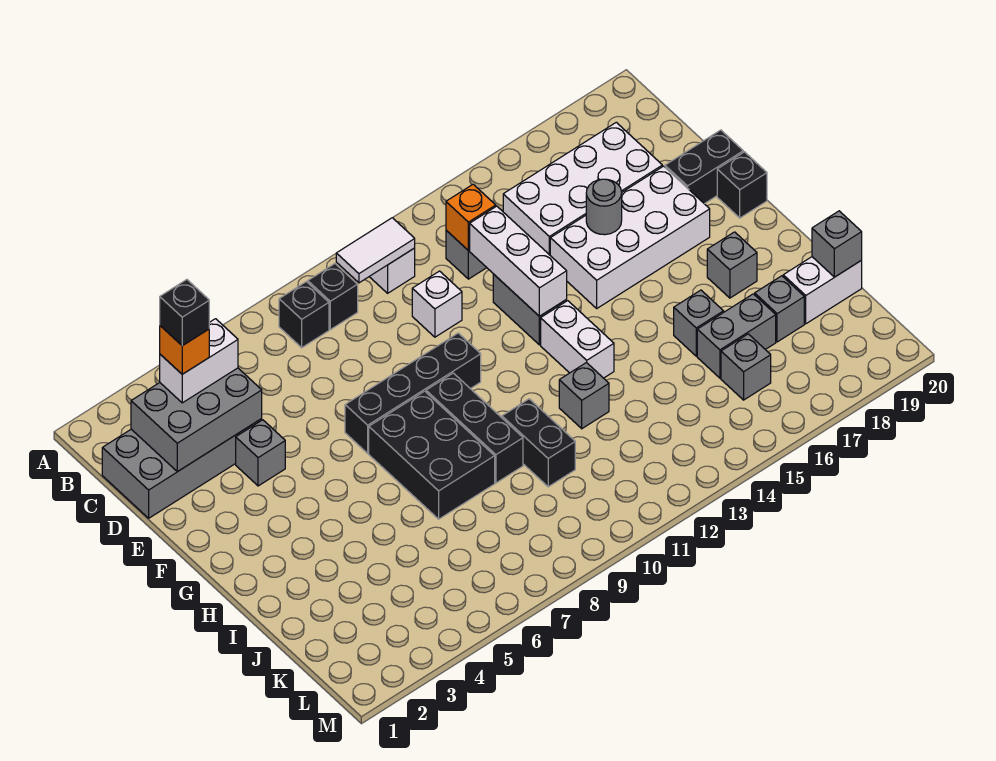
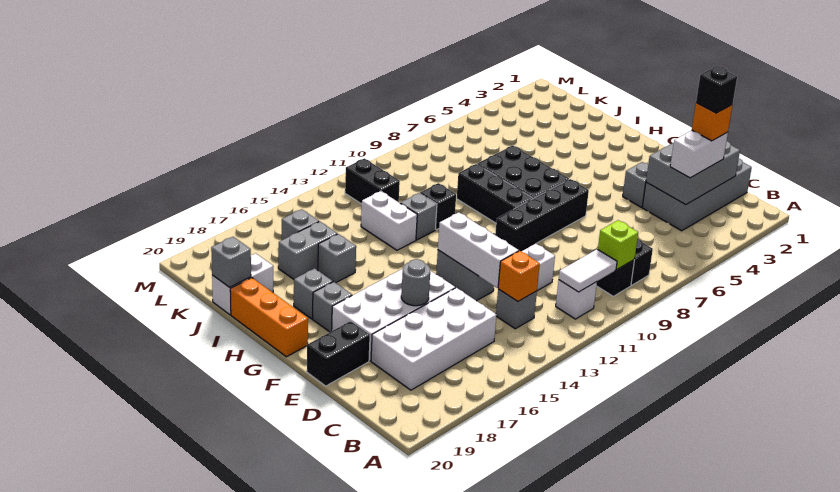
none -> lime brick B9 level 2
black brick F20 level 1 -> black brick I11 level 1
white brick G13:H13 level 1 -> white brick I13:J13 level 1
none -> orange brick G20:I20 level 1
black brick I10:J10 level 1 -> black brick K12:L12 level 1
grey brick J18 level 1 -> grey brick G18 level 1

